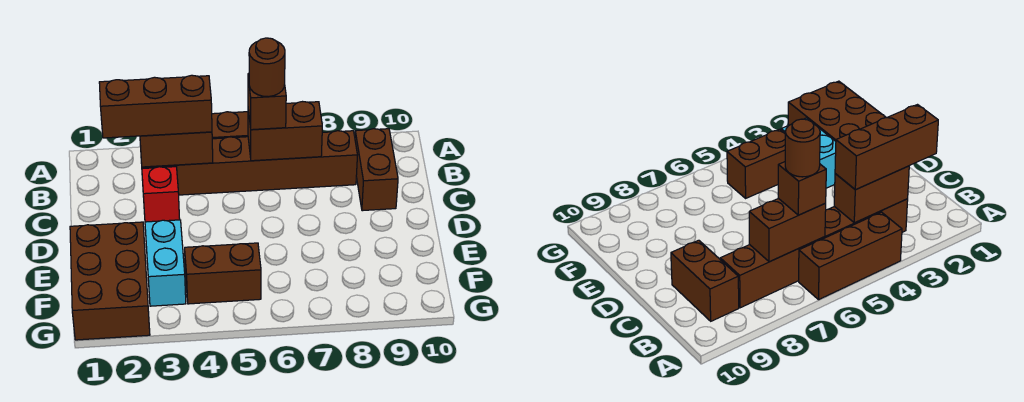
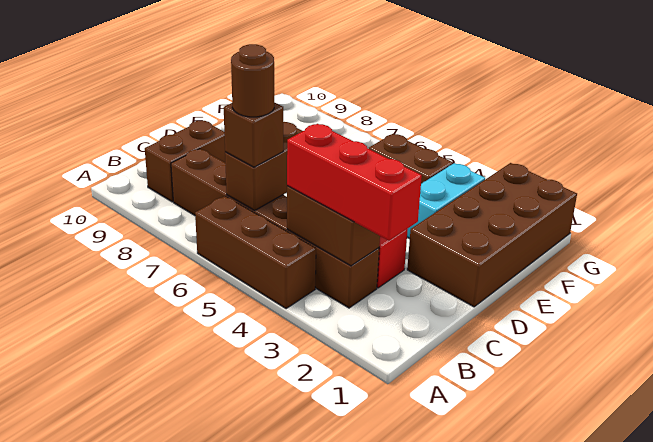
brown brick B2:B4 level 3 -> red brick B2:B4 level 3
brown brick B6:B7 level 2 -> brown brick B6:C6 level 2
brown brick E1:G2 level 1 -> brown brick D1:G2 level 1

